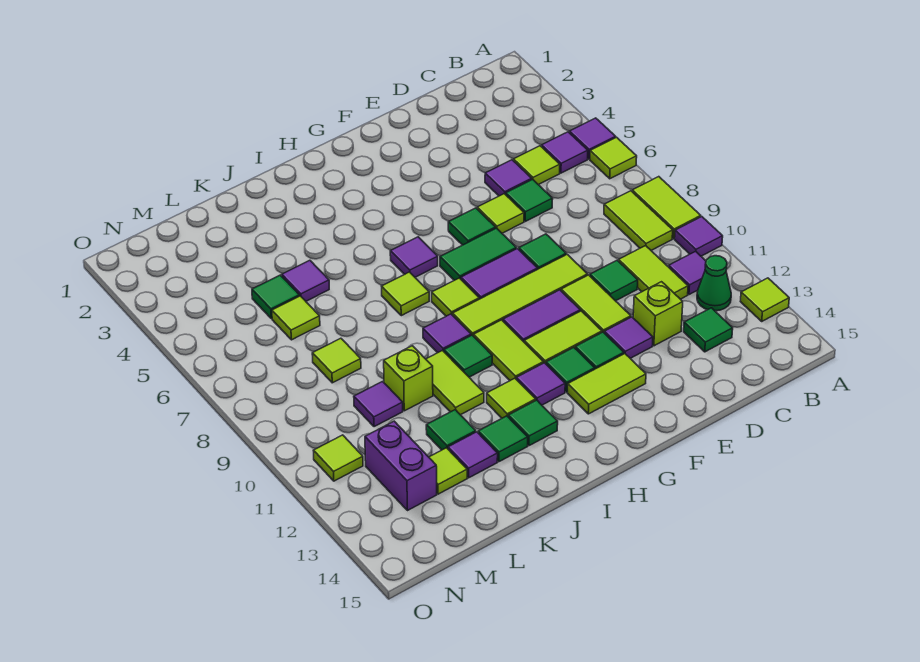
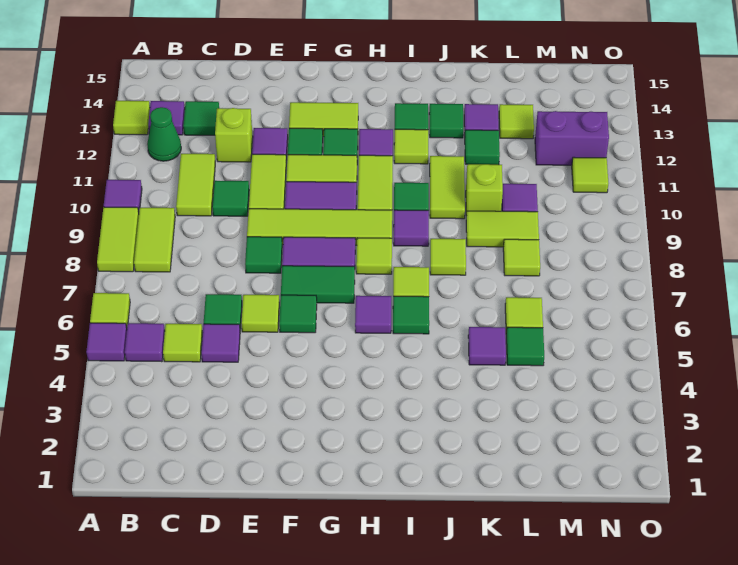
purple tile B11 level 1 -> purple tile B13 level 1
none -> green tile I6 level 1
none -> lime tile J8 level 1
none -> lime tile K9:L9 level 1
purple brick M12:M13 level 1 -> purple brick M12:N12 level 1

